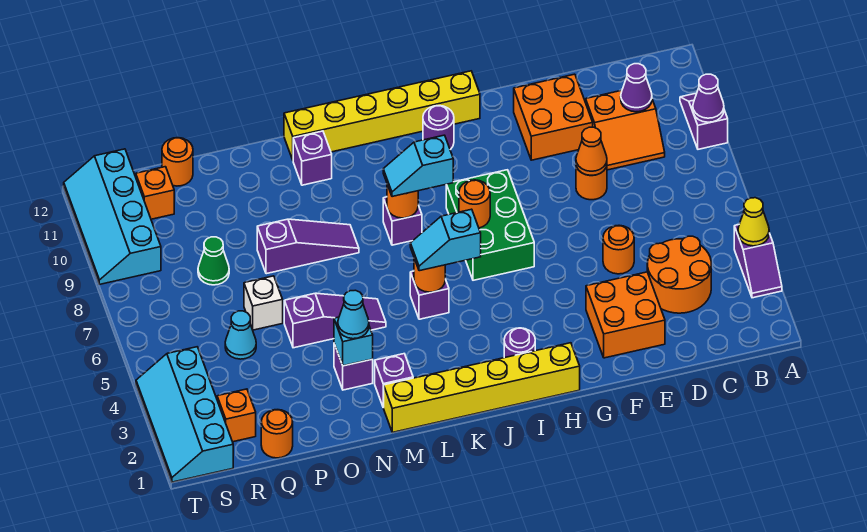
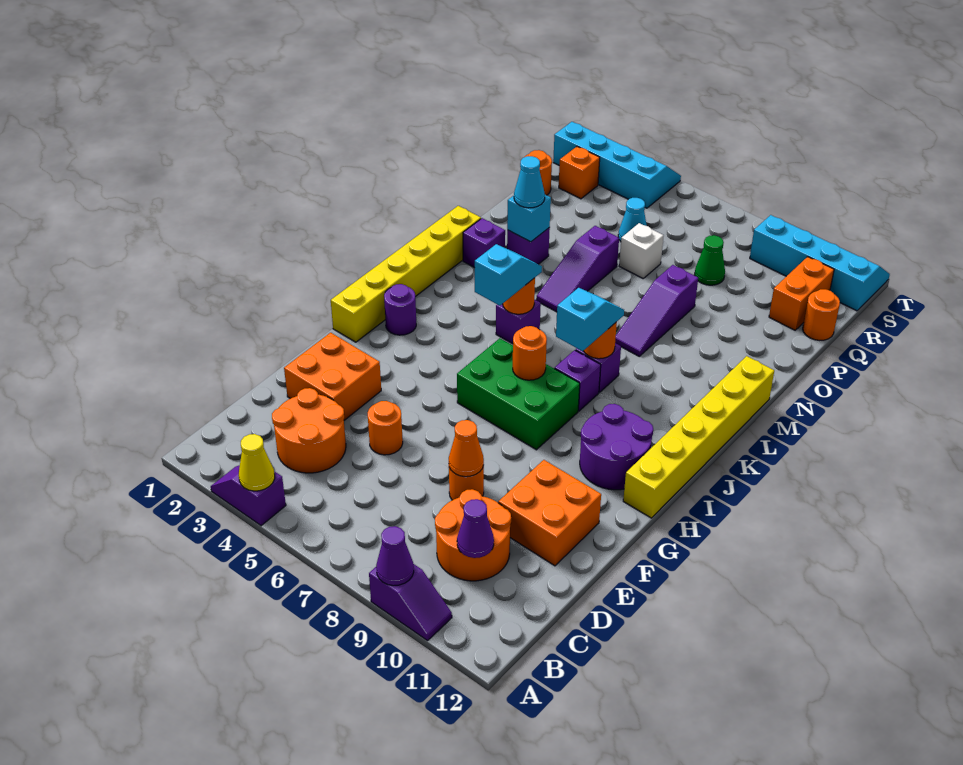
orange slope C9:D10 level 1 top 10 -> orange round brick C9:D10 level 1
purple round brick I11 level 1 -> purple round brick H10:I11 level 1
purple brick M11 level 1 -> purple brick J8 level 1
orange brick R11 level 1 -> orange brick Q11:R11 level 1

